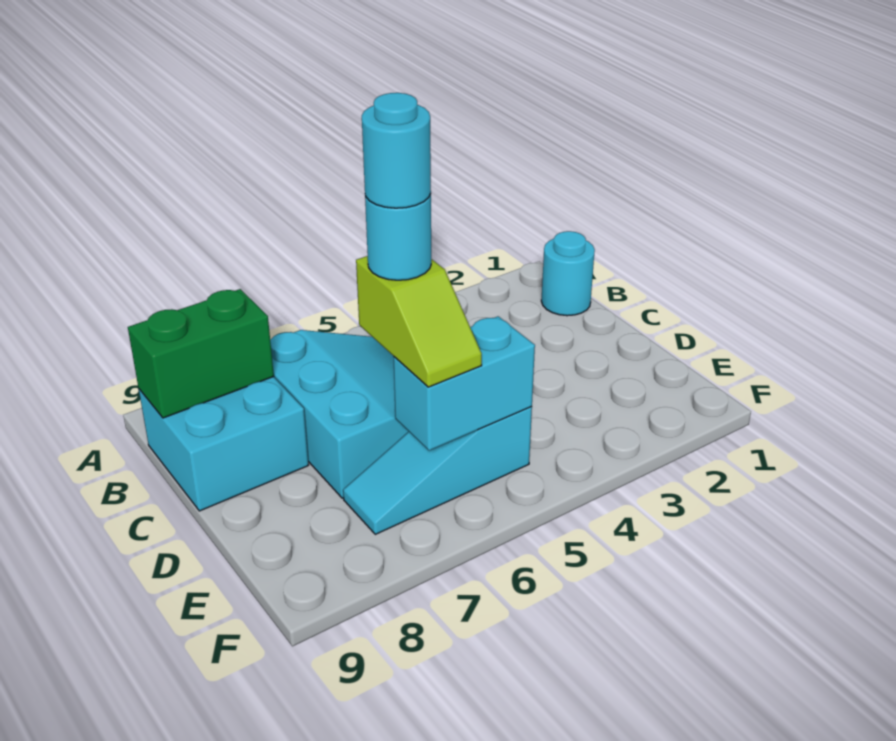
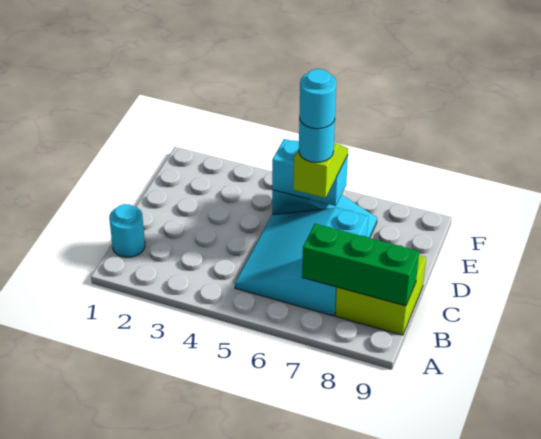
cyan brick B8:C9 level 1 -> lime brick B8:C9 level 1
green brick B8:B9 level 2 -> green brick B7:B9 level 2

